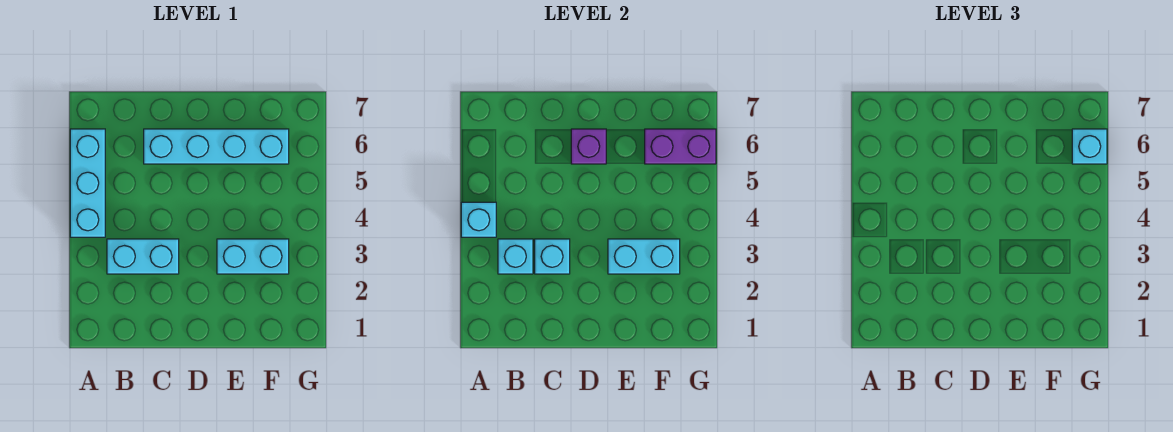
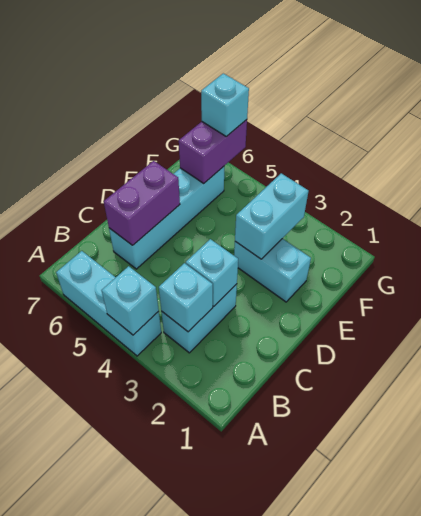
purple brick D6 level 2 -> purple brick C6:D6 level 2
cyan brick E3:F3 level 1 -> cyan brick E2:E3 level 1

